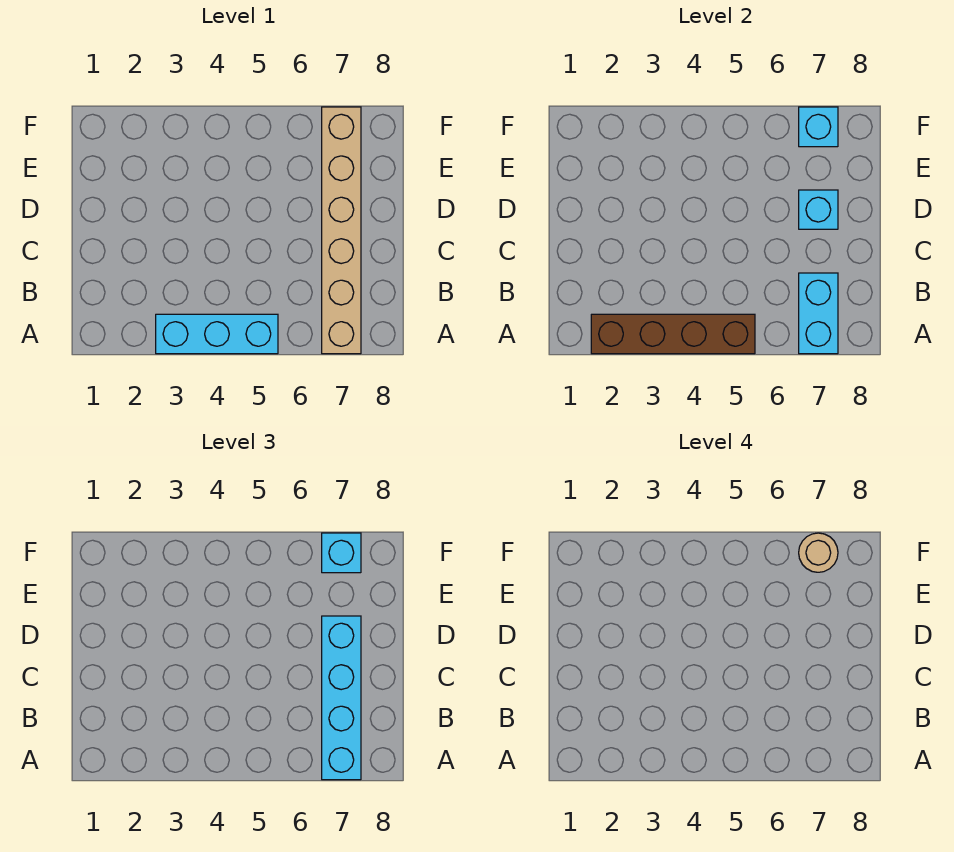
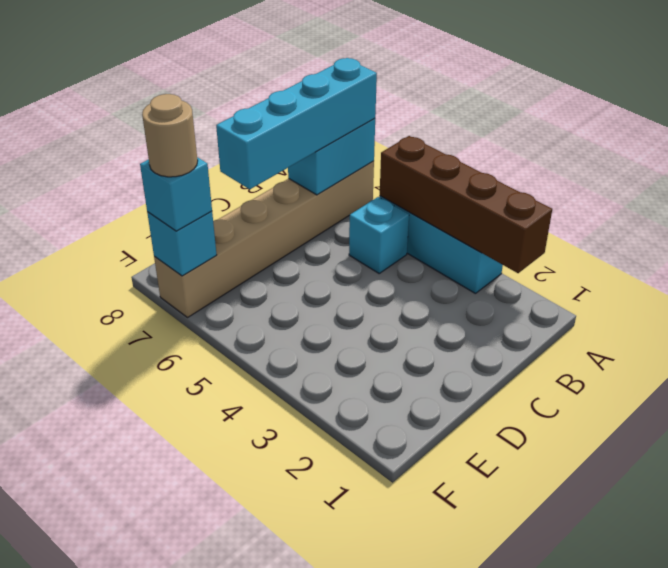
cyan brick D7 level 2 -> cyan brick B5 level 1

